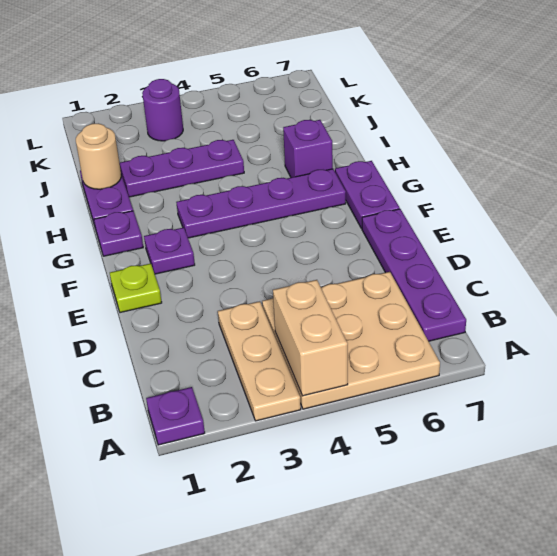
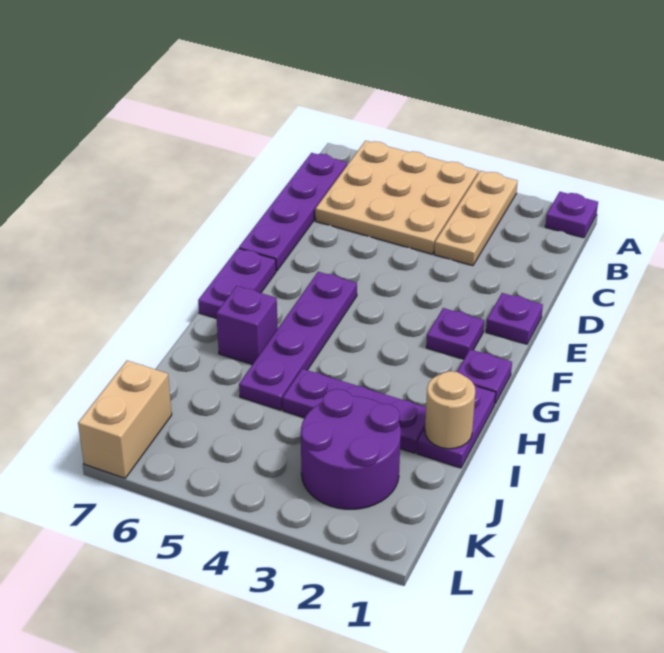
tan brick A4:B4 level 2 -> tan brick K7:L7 level 1
lime plate E1 level 1 -> purple plate E1 level 1
purple plate G3:G6 level 1 -> purple plate F5:I5 level 1
purple round brick K3 level 1 -> purple round brick J2:K3 level 1

